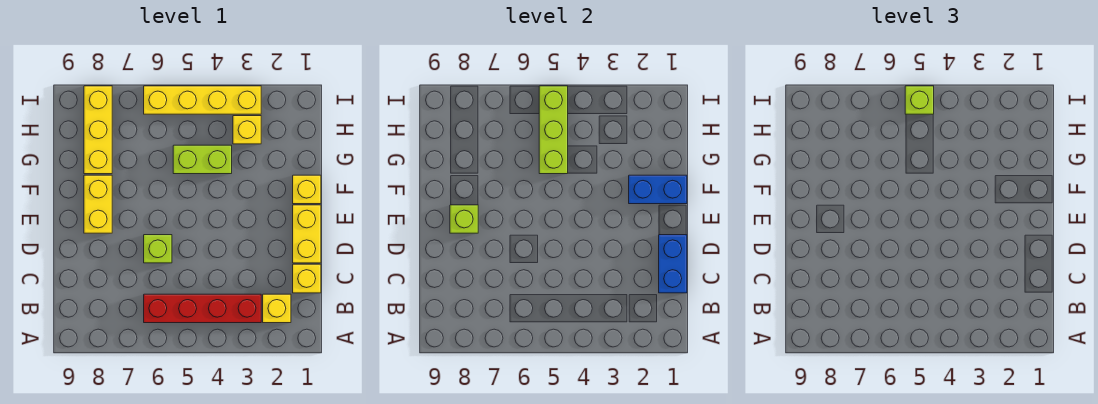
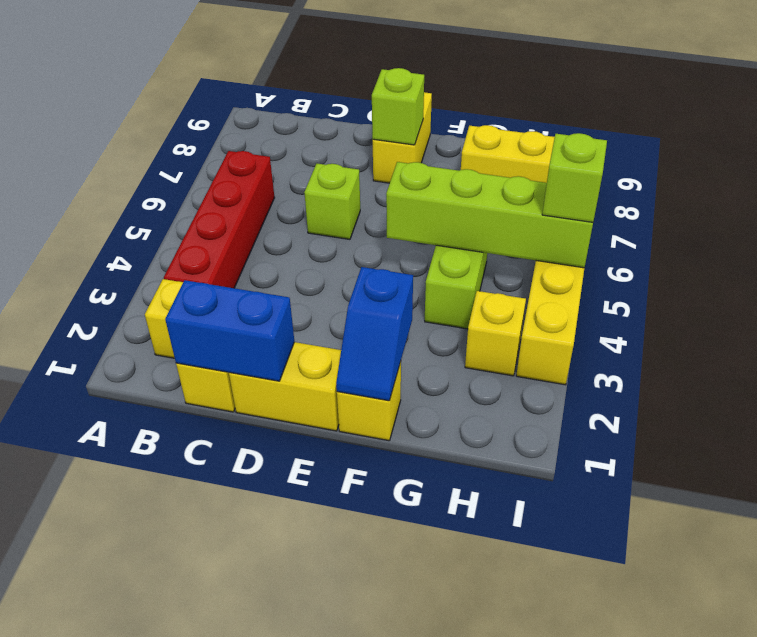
yellow brick E8:F8 level 1 -> yellow brick E8:E9 level 1
blue brick F1:F2 level 2 -> blue slope F1:F2 level 2 top 2
lime brick G5:I5 level 2 -> lime brick F5:I5 level 2

